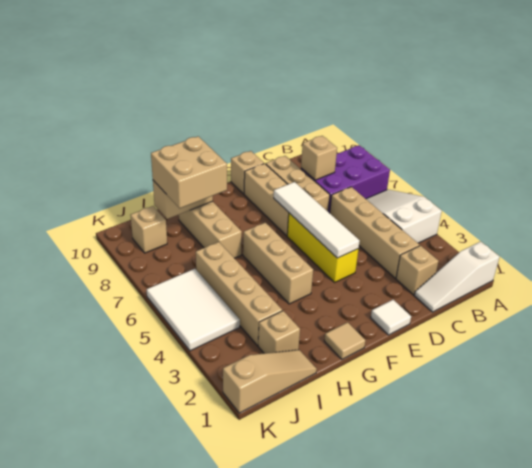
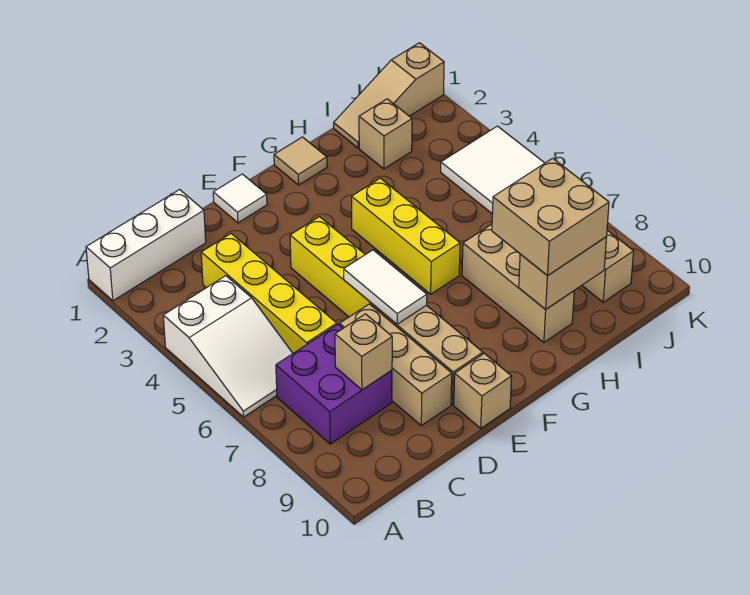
white slope A1:C1 level 1 top A -> white brick A1:C1 level 1
purple brick A7:C8 level 1 -> purple brick B7:C8 level 1
tan brick C2 level 1 -> none
tan brick C3:C6 level 1 -> yellow brick C3:C6 level 1
white tile E4:E7 level 2 -> white tile E6:E7 level 2
tan brick G4:G6 level 1 -> yellow brick G4:G6 level 1
tan brick I3:I6 level 1 -> none

